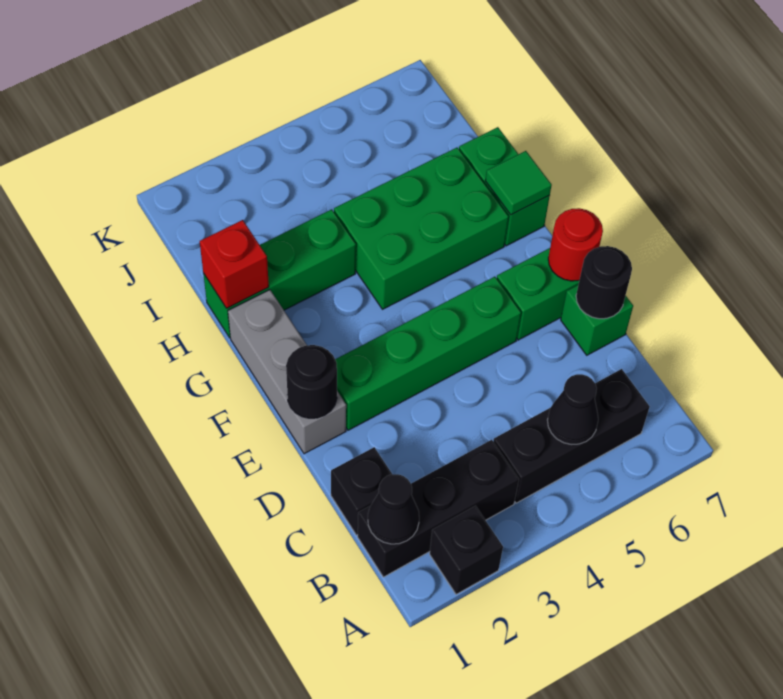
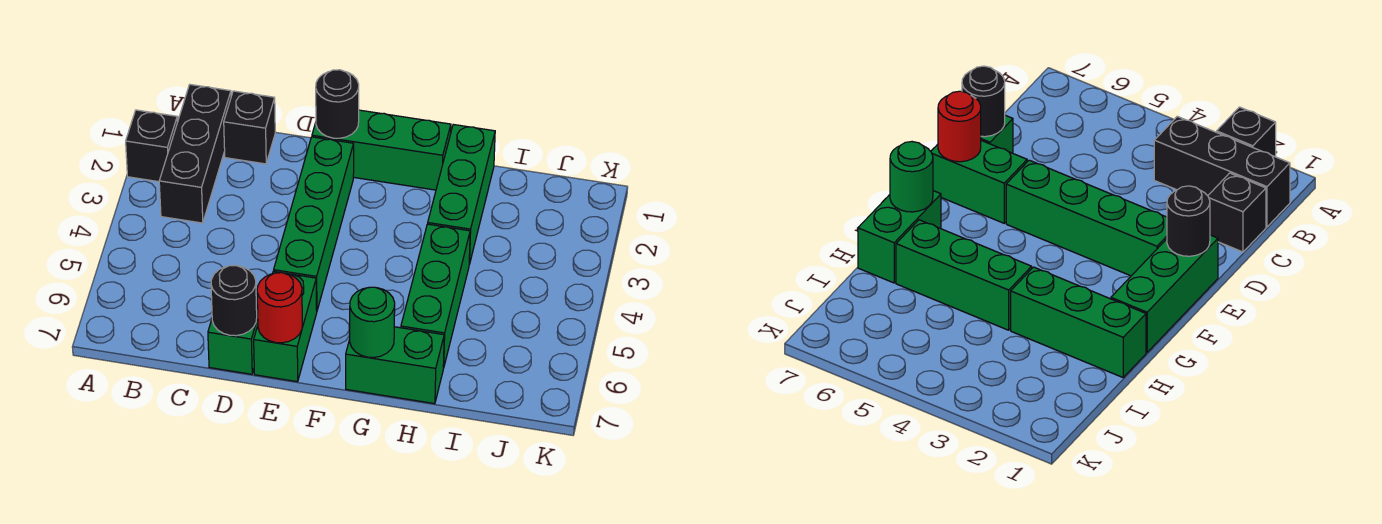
black cone B1 level 2 -> none
black brick B4:B6 level 1 -> none
black cone B5 level 2 -> none
grey brick E1:G1 level 1 -> green brick E1:G1 level 1
green brick G4:H6 level 1 -> green brick H4:H6 level 1
green tile G7 level 2 -> green round brick G7 level 2
red brick H1 level 2 -> none

